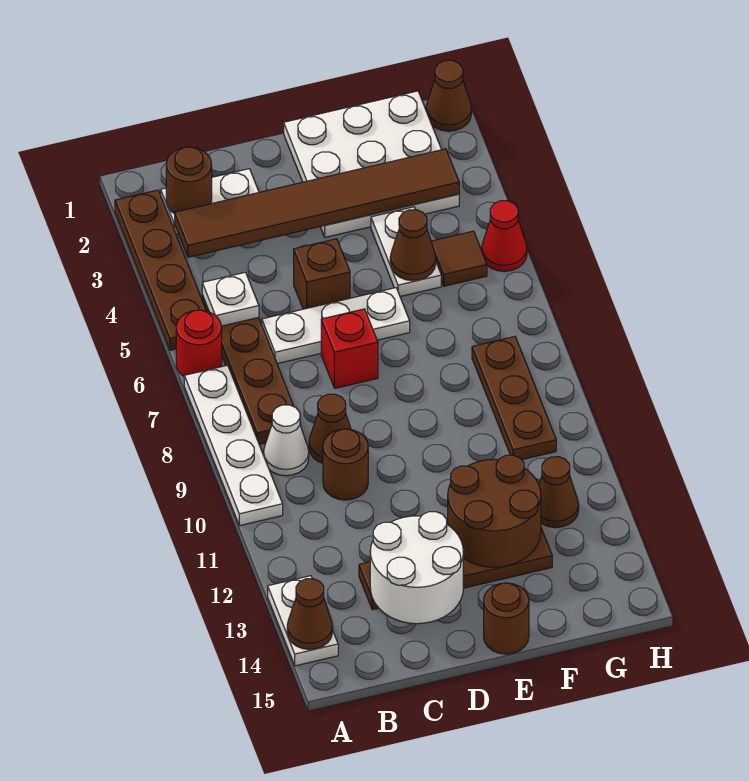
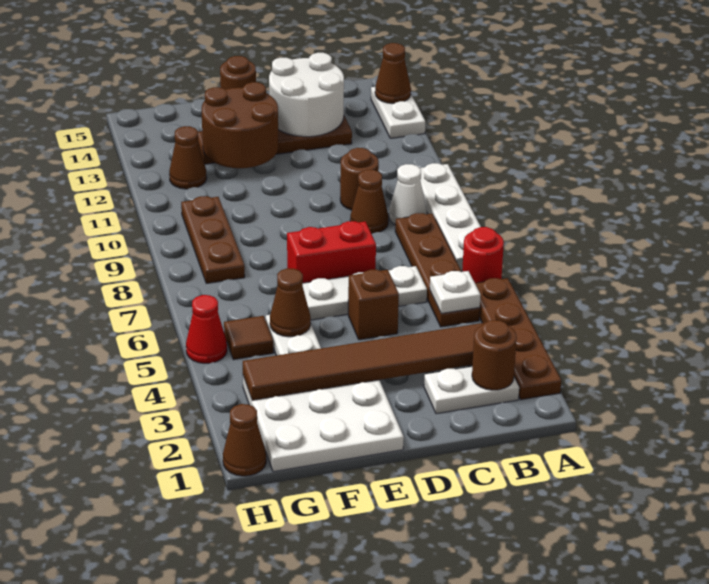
red brick D7 level 1 -> red brick D7:E7 level 1

